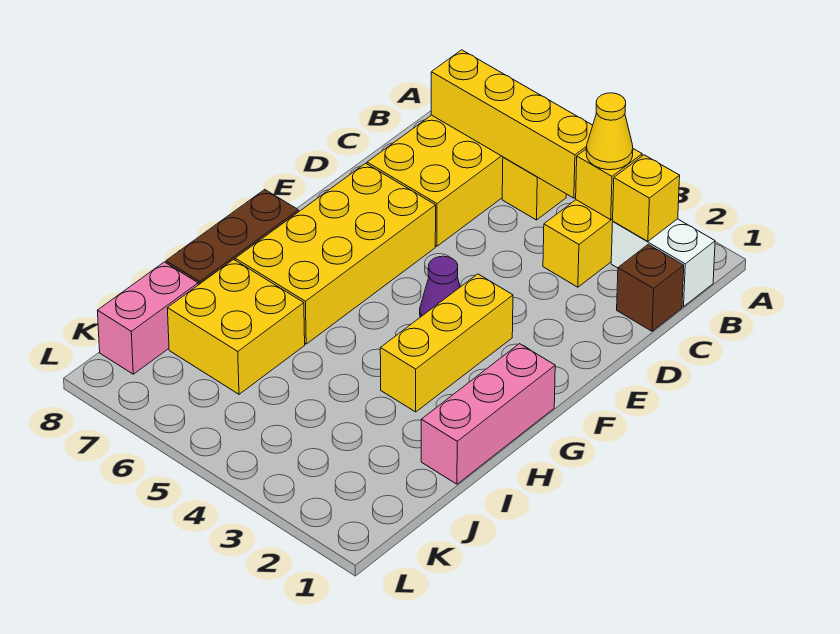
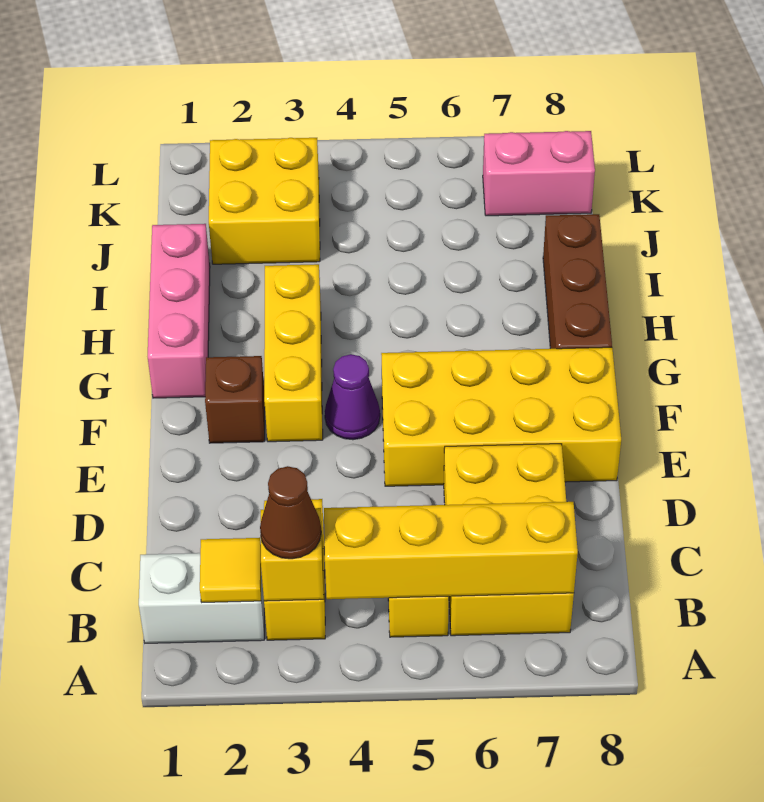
yellow brick B2 level 2 -> yellow tile B2 level 2
yellow cone B3 level 3 -> brown cone B3 level 3
brown brick C1 level 1 -> brown brick F2 level 1
yellow brick E6:H7 level 1 -> yellow brick E5:F8 level 1
yellow brick I6:J7 level 1 -> yellow brick J2:K3 level 1
pink brick J8:K8 level 1 -> pink brick K7:K8 level 1

